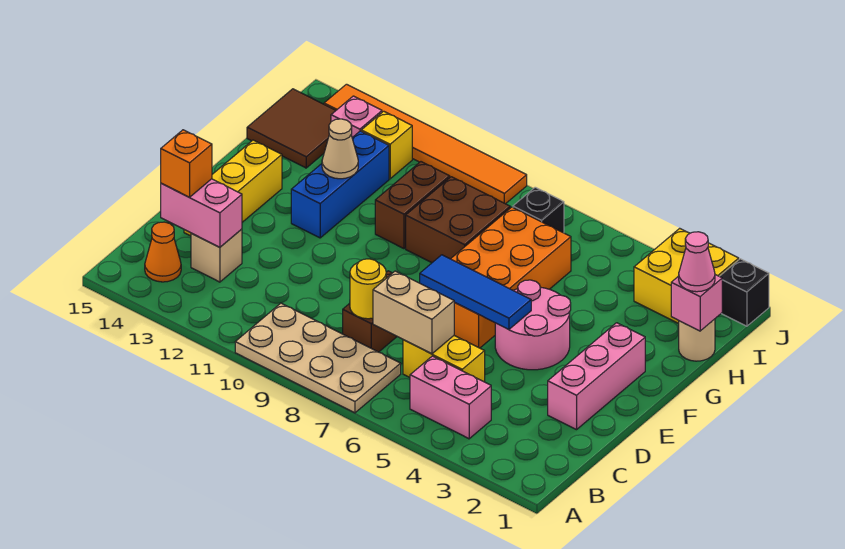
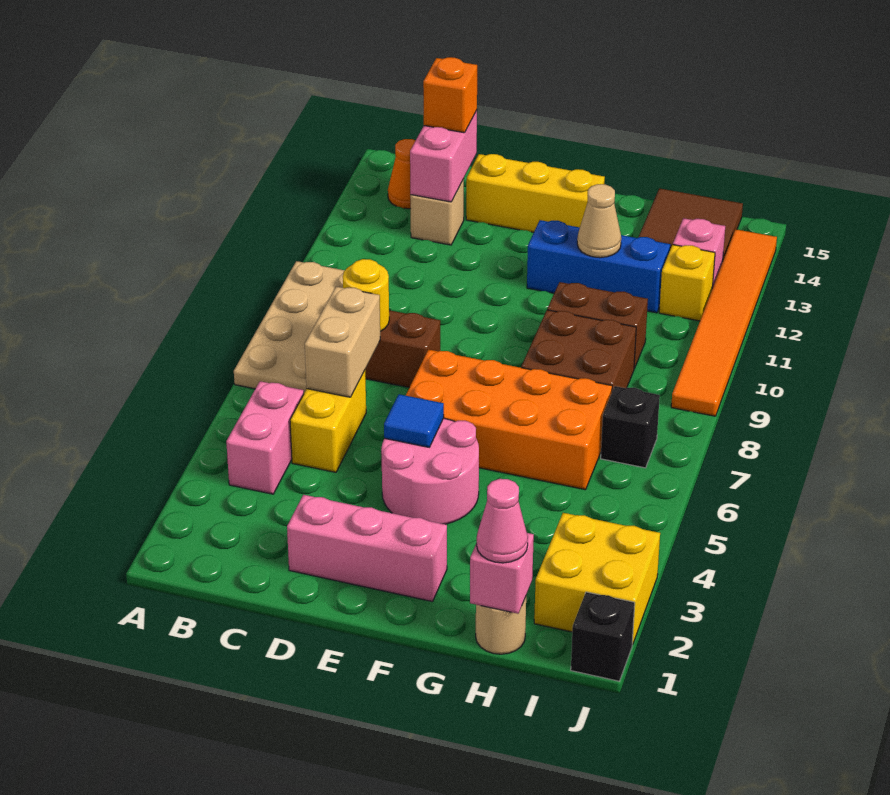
blue tile E5:E7 level 2 -> blue tile E5 level 2

